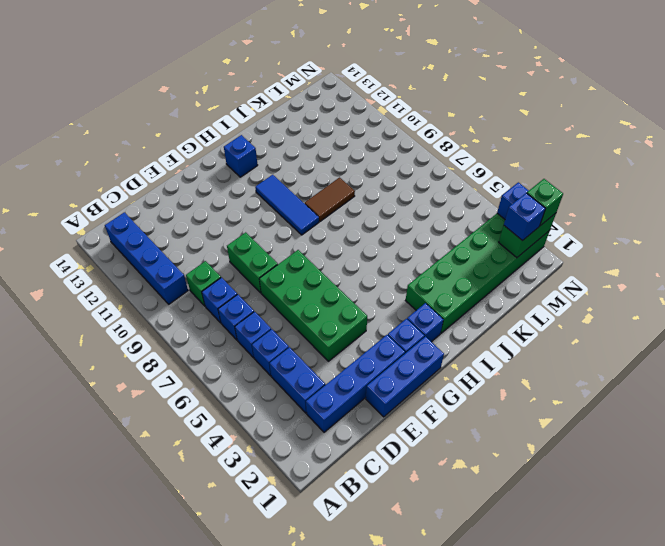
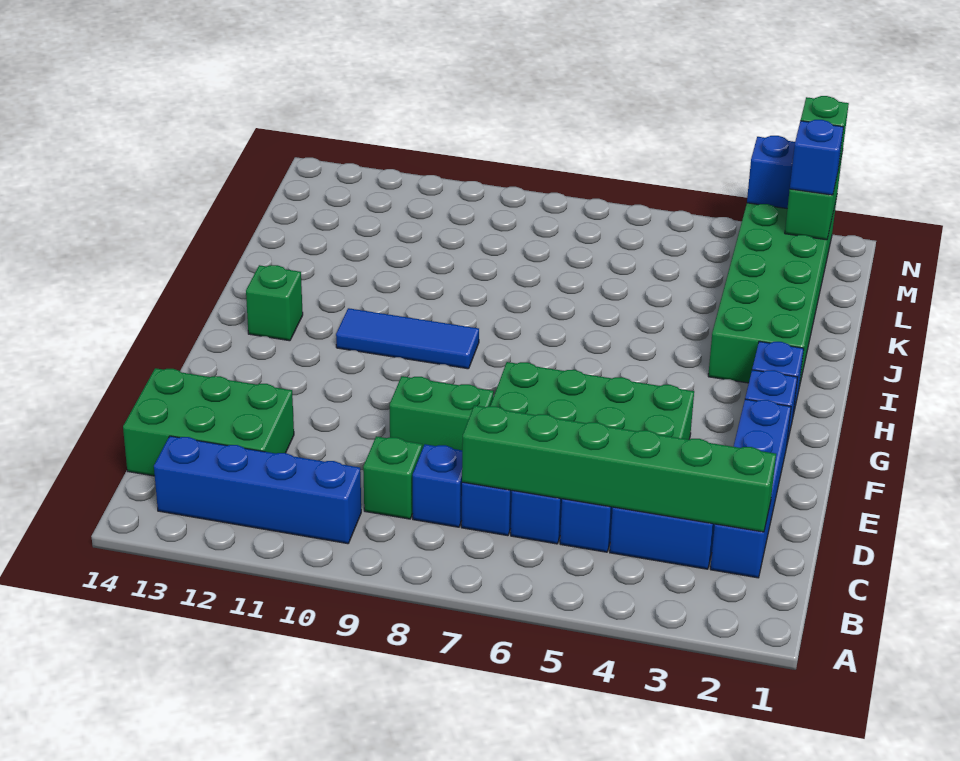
none -> green brick C2:C7 level 2
none -> green brick C12:D14 level 1
blue brick E1:G1 level 1 -> none
blue brick H13 level 1 -> green brick H13 level 1
brown tile I9:J9 level 1 -> none

